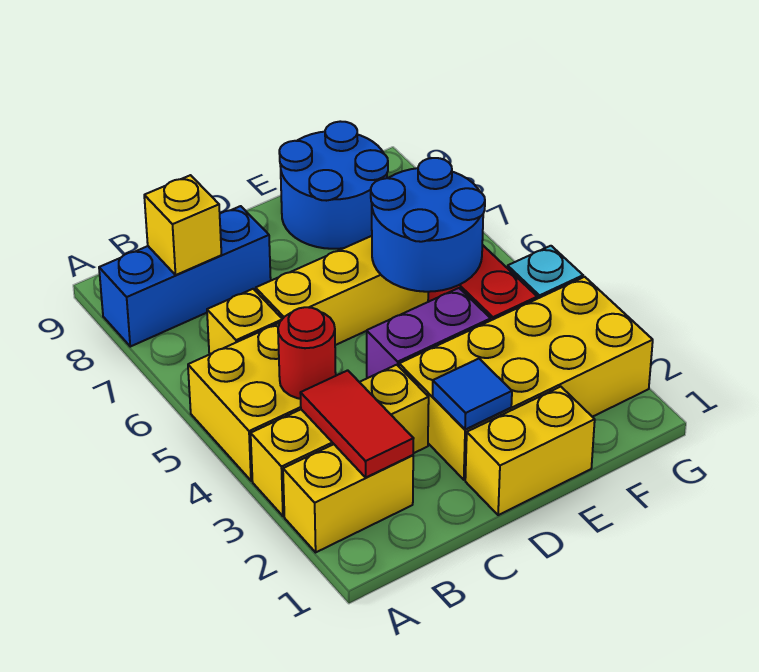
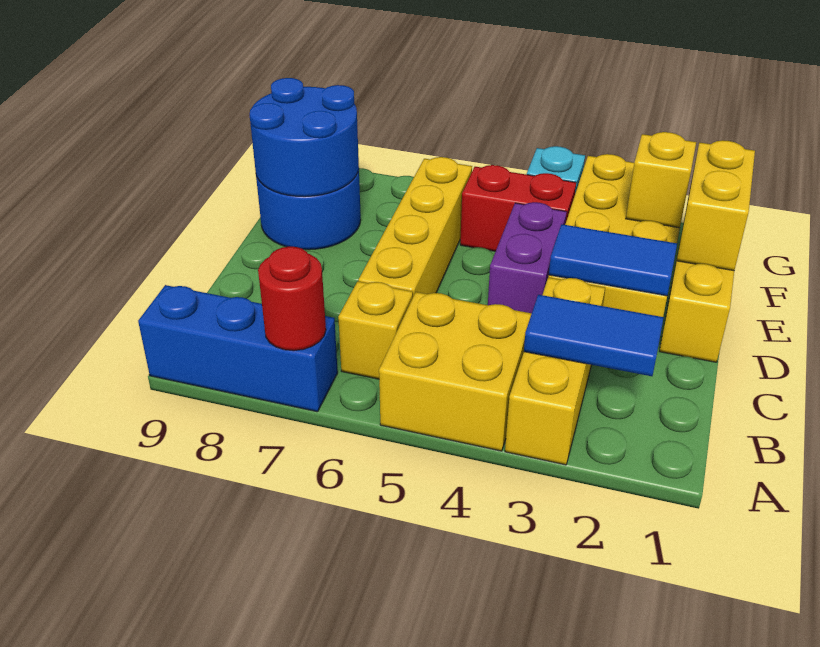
yellow brick A2:B2 level 1 -> yellow brick E1:F1 level 2
blue brick A8:C8 level 1 -> blue brick A7:A9 level 1
red tile B2:B3 level 2 -> blue tile B2:B3 level 2
red round brick B4 level 2 -> red round brick A7 level 2
yellow brick B8 level 2 -> yellow brick F2 level 2
blue tile D2 level 2 -> blue tile D2:D3 level 2
blue round brick E5:F6 level 2 -> blue round brick E8:F9 level 2

